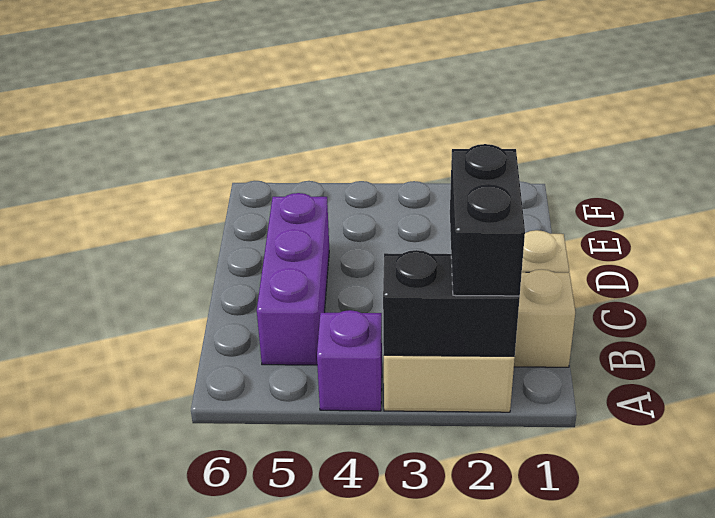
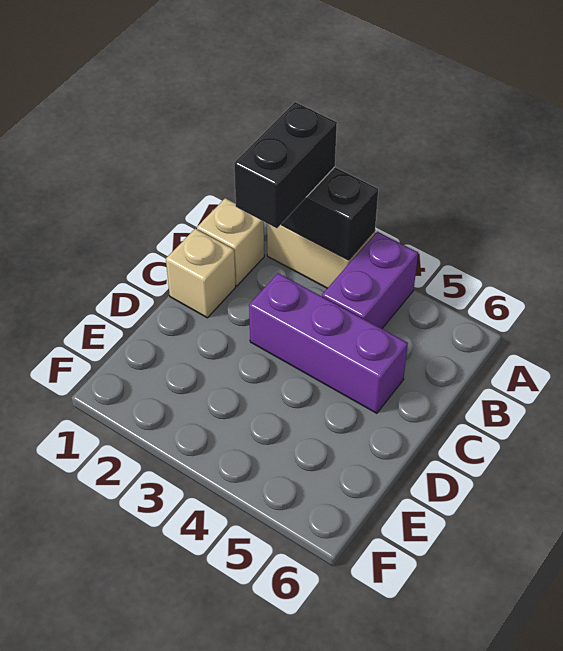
purple brick A4 level 1 -> purple brick A4:B4 level 1
purple brick B5:D5 level 1 -> purple brick C3:C5 level 1

